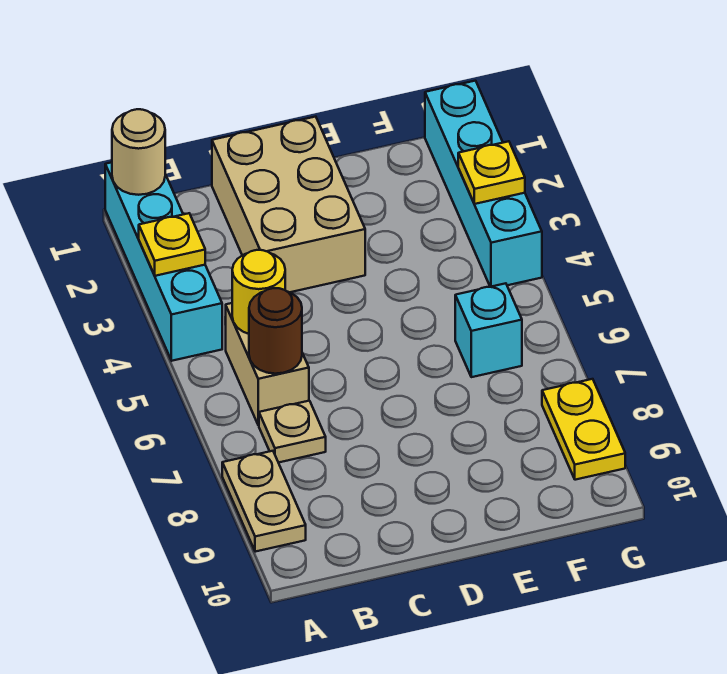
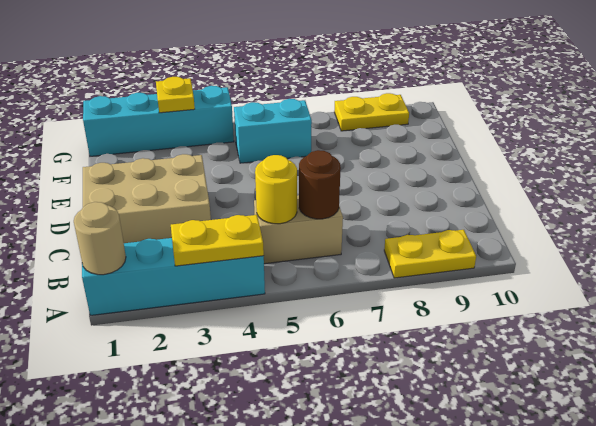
yellow plate A3 level 2 -> yellow plate A3:A4 level 2
tan plate A8:A9 level 1 -> yellow plate A8:A9 level 1
tan plate B7 level 1 -> none
cyan brick F6 level 1 -> cyan brick F5:F6 level 1

